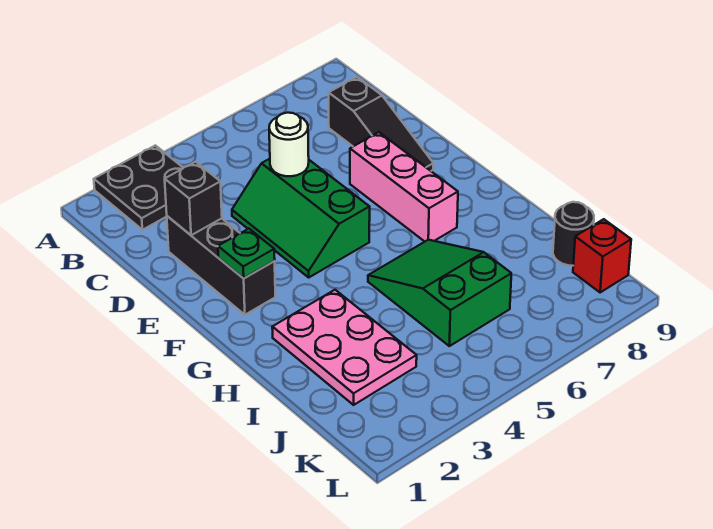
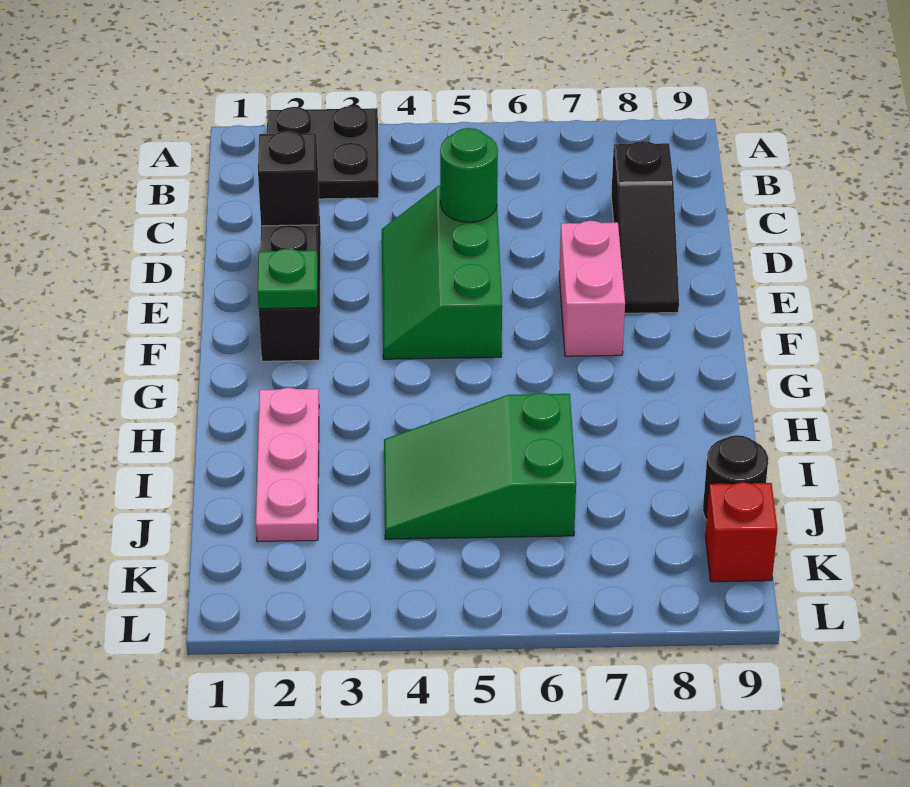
white round brick D5 level 2 -> green round brick D5 level 2
pink brick E7:G7 level 1 -> pink brick E7:F7 level 1
pink plate H2:J3 level 1 -> pink plate H2:J2 level 1
green slope H5:J6 level 1 top J -> green slope I4:J6 level 1 top 6

